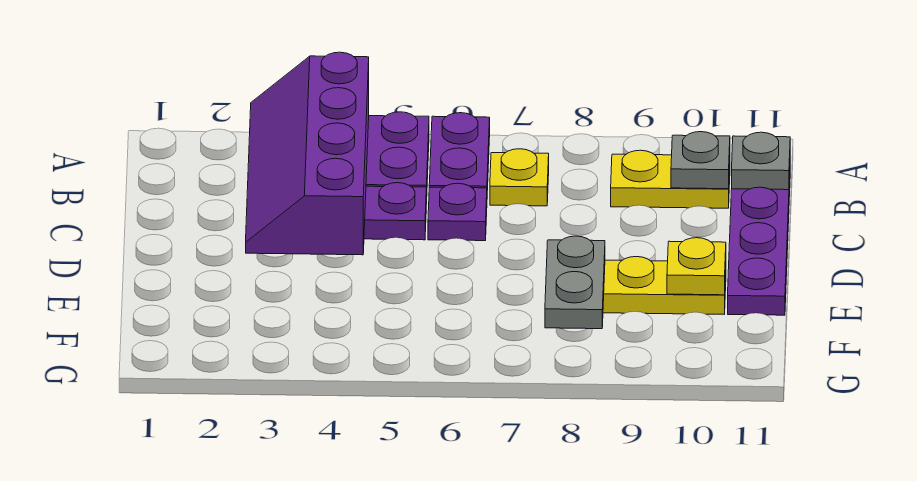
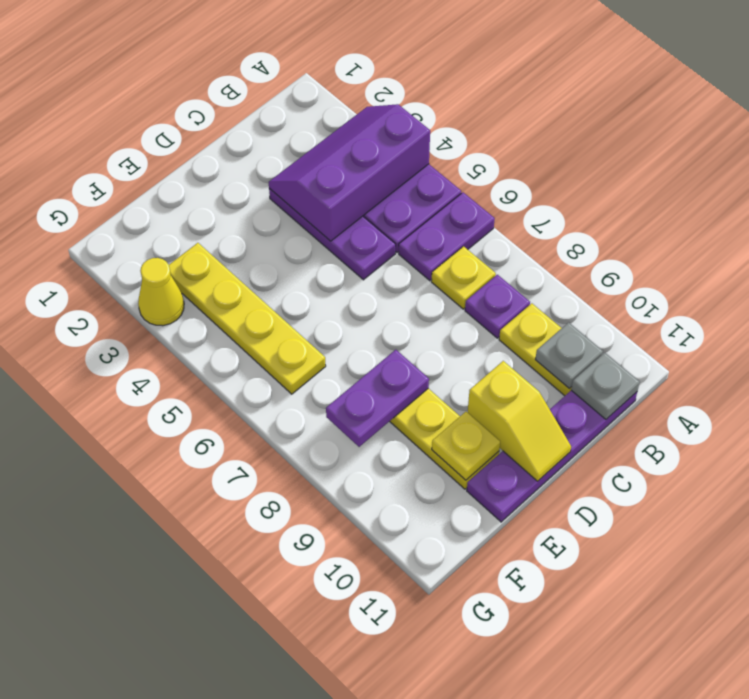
purple slope A3:D4 level 2 top 4 -> purple slope A3:C4 level 2 top 4
purple plate C6 level 1 -> purple plate B8 level 1
none -> yellow slope D10:D11 level 2 top 10
grey plate E8:F8 level 2 -> purple plate E8:F8 level 2
none -> yellow plate F3:F6 level 1
none -> yellow cone G3 level 1

